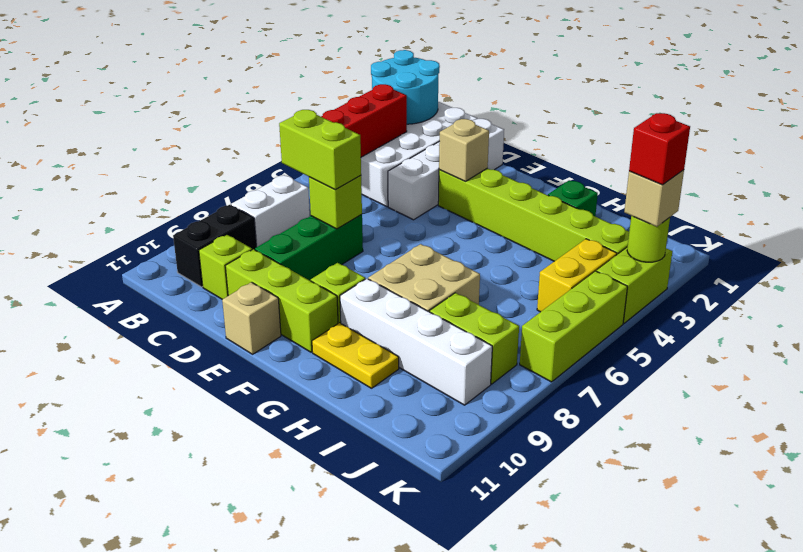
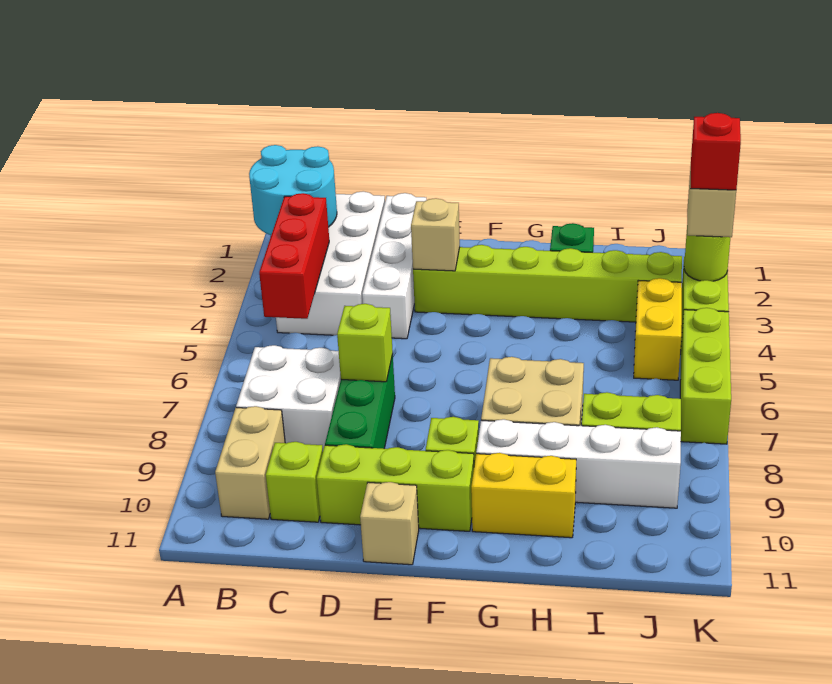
white brick B7:B8 level 1 -> white brick B7:C8 level 1
black brick B9:B10 level 1 -> tan brick B9:B10 level 1
lime brick C7:D7 level 3 -> none
yellow plate G10:H10 level 1 -> yellow brick G10:H10 level 1

